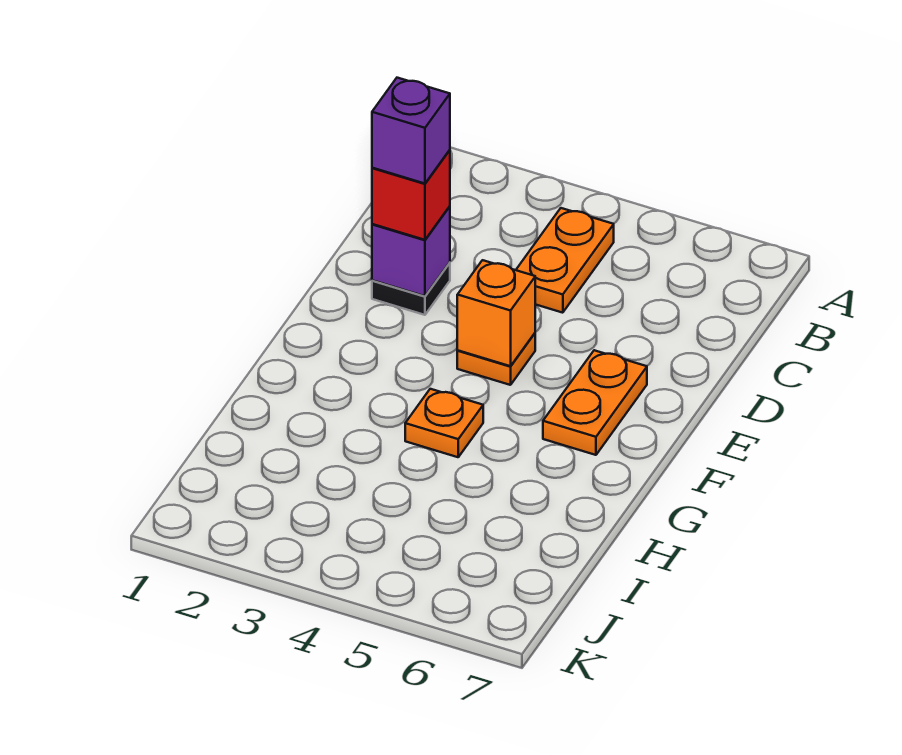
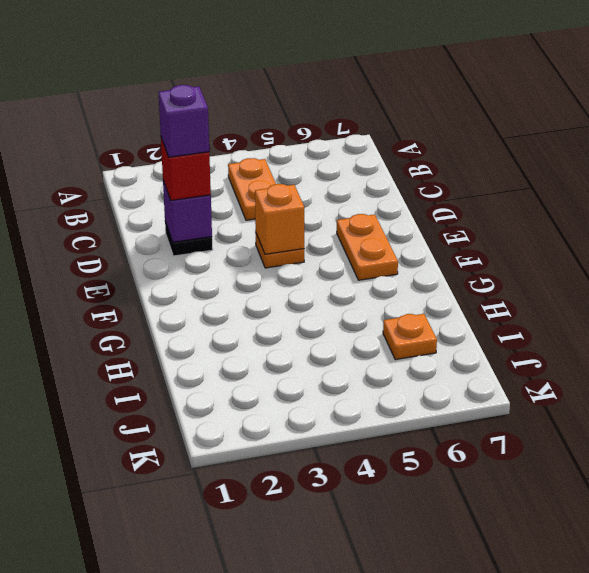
orange plate G4 level 1 -> orange plate I6 level 1

